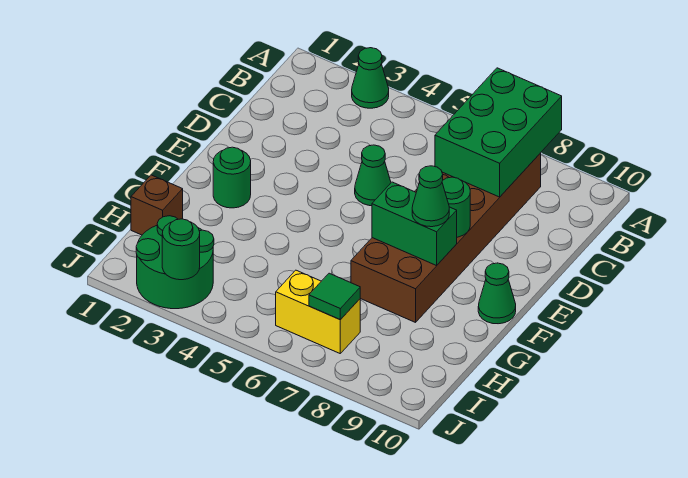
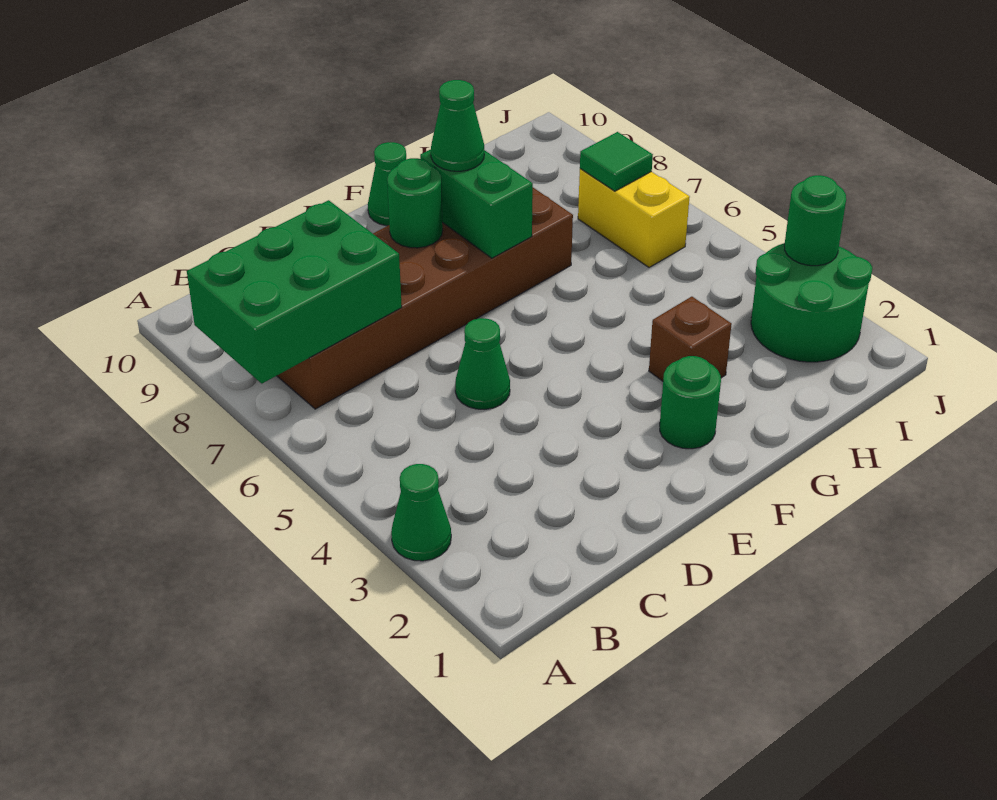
brown brick H1 level 1 -> brown brick G3 level 1

